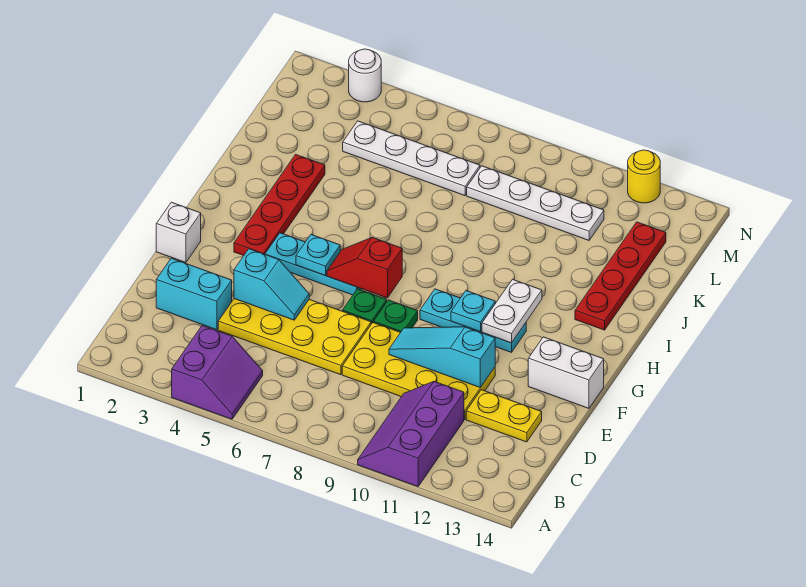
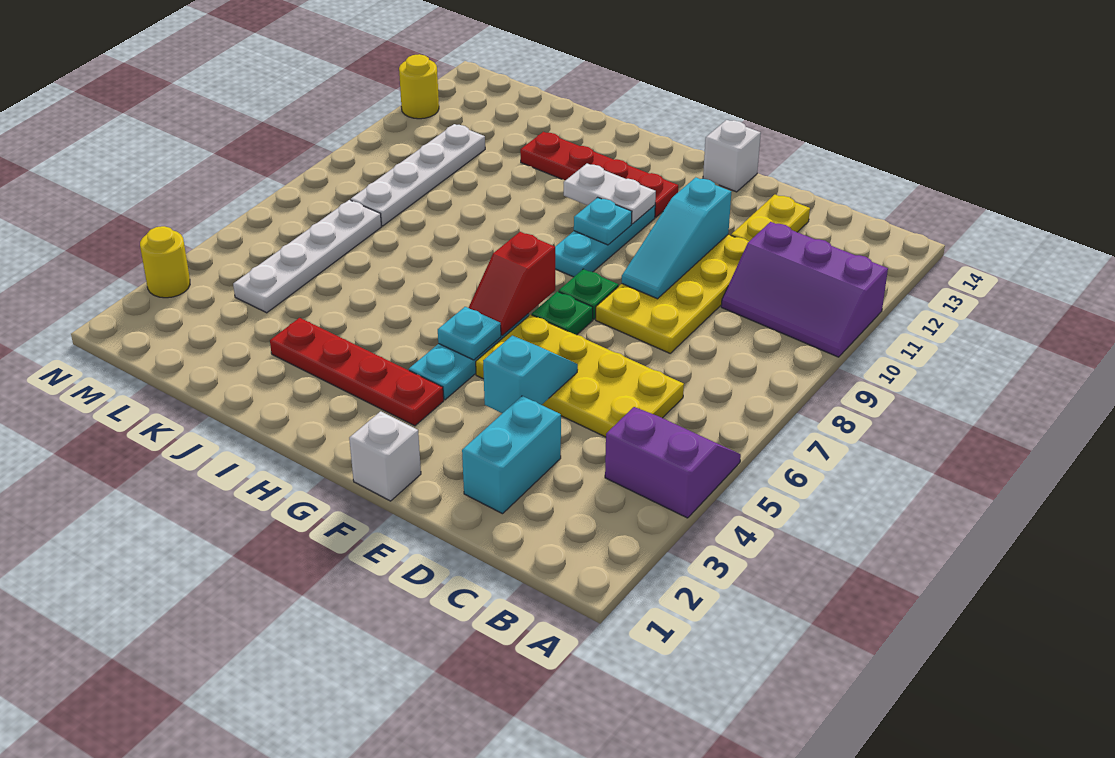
yellow plate D4:E7 level 1 -> yellow plate C5:F6 level 1
white brick F13:F14 level 1 -> white brick F14 level 1
red plate I13:L13 level 1 -> red plate G12:J12 level 1
white round brick N3 level 1 -> yellow round brick N3 level 1

